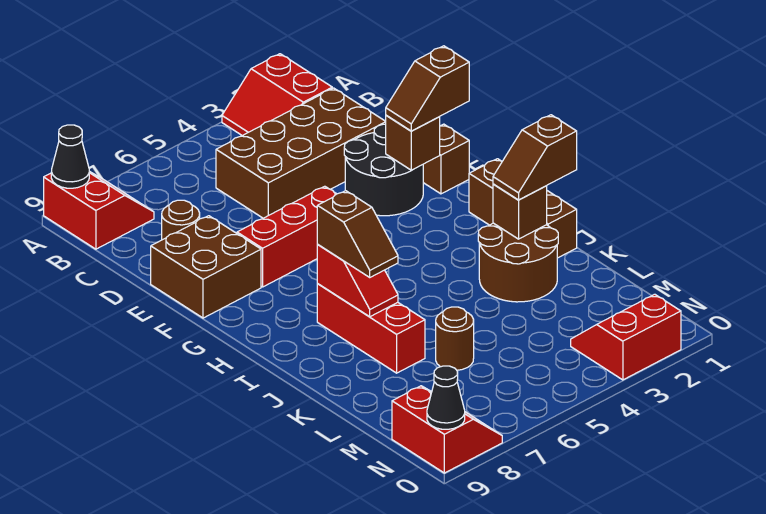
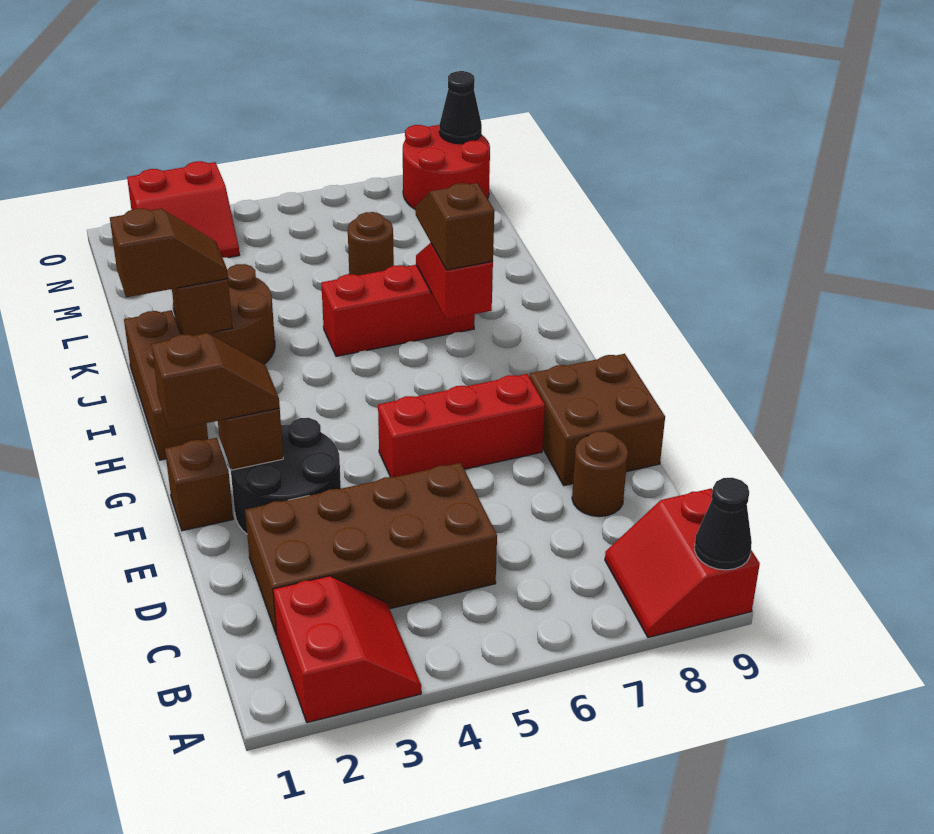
red brick I7:K7 level 1 -> red brick J5:J7 level 1
red slope N8:O9 level 1 top 9 -> red round brick N8:O9 level 1

